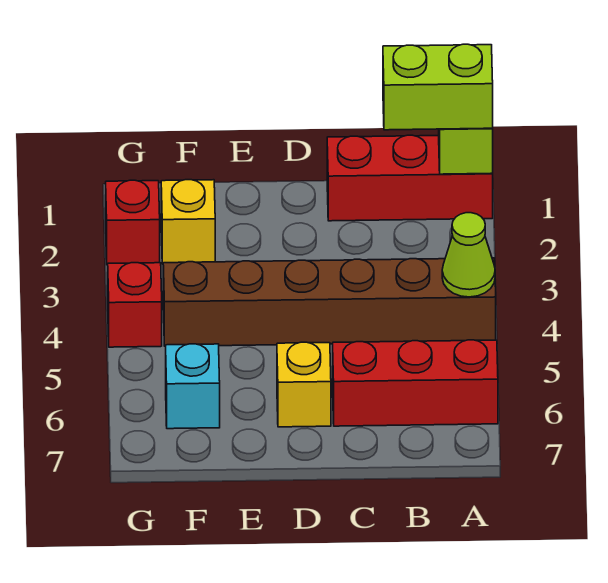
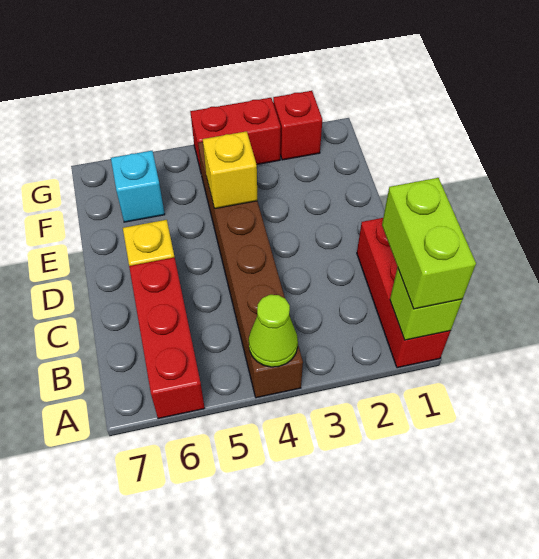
yellow brick F2 level 1 -> yellow brick E4 level 2
red brick G4 level 1 -> red brick G3:G4 level 1

